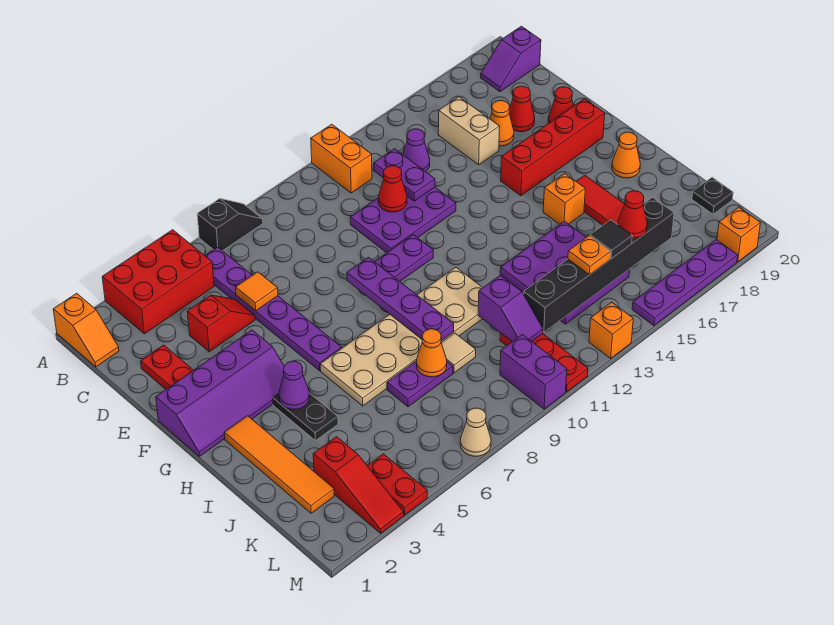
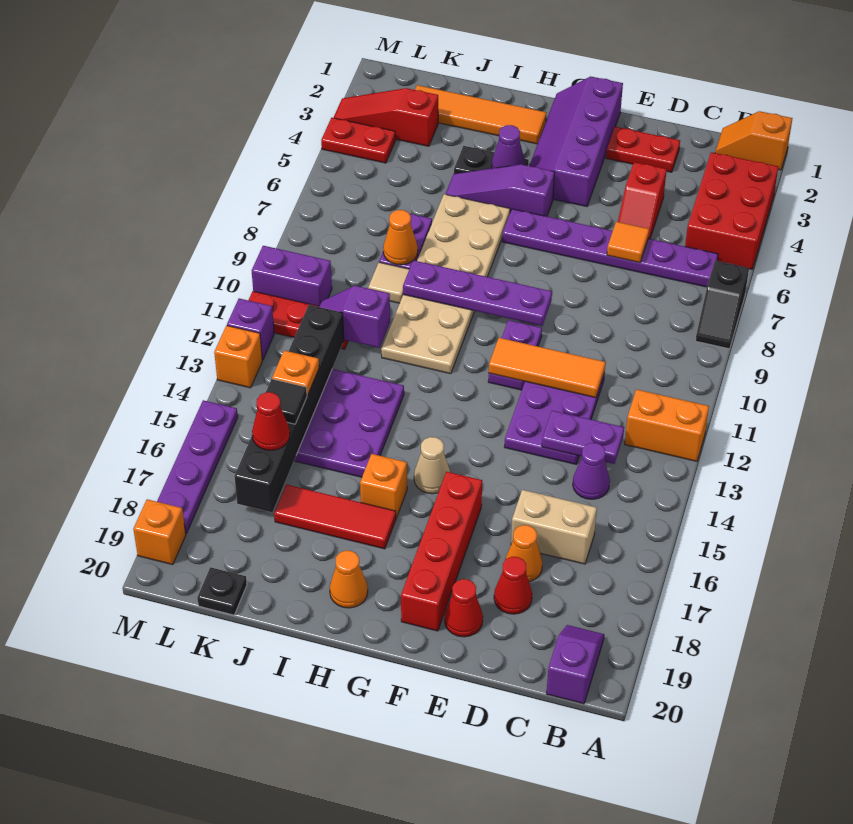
none -> orange tile D11:F11 level 2
red cone D12 level 2 -> none
none -> purple slope G5:I5 level 1 top G
tan cone M7 level 1 -> tan cone G15 level 1
none -> purple brick M12 level 1

